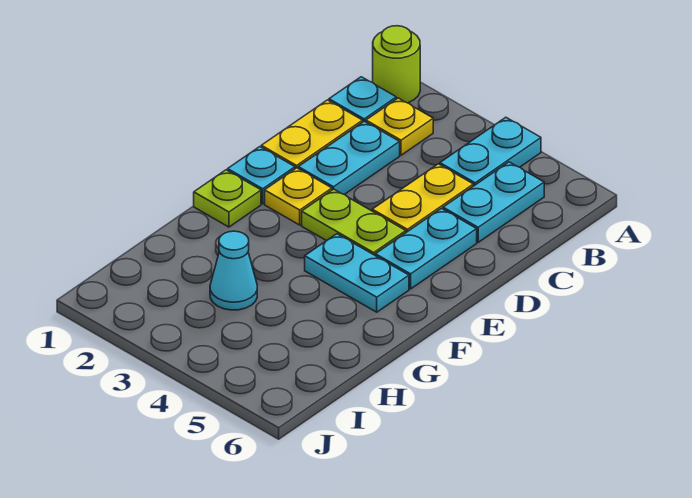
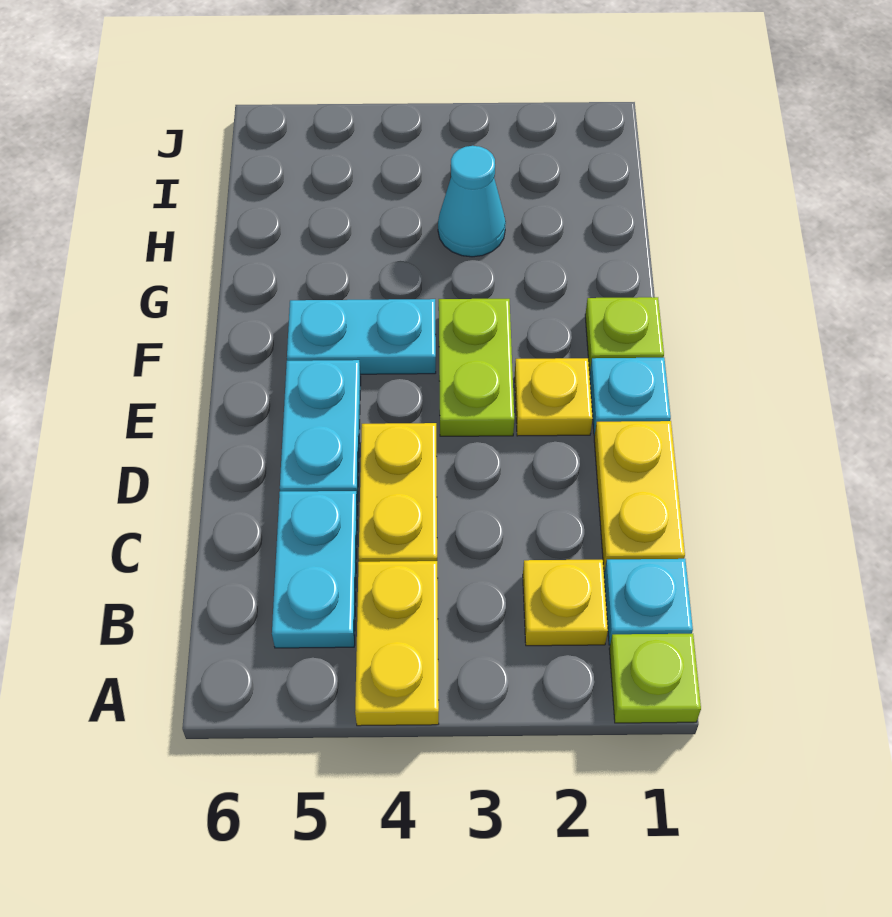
lime round brick A1 level 1 -> lime plate A1 level 1
cyan plate A4:B4 level 1 -> yellow plate A4:B4 level 1
cyan plate C2:D2 level 1 -> none
lime plate E3:E4 level 1 -> lime plate E3:F3 level 1

